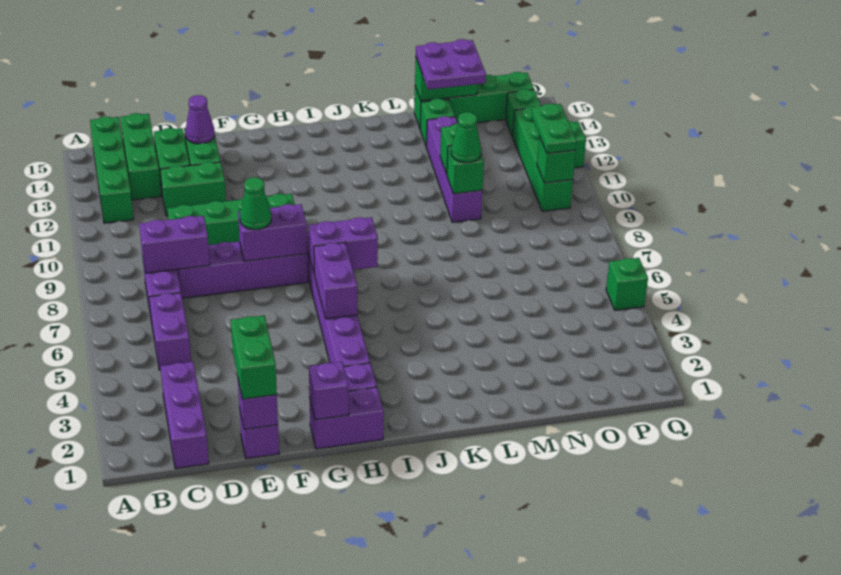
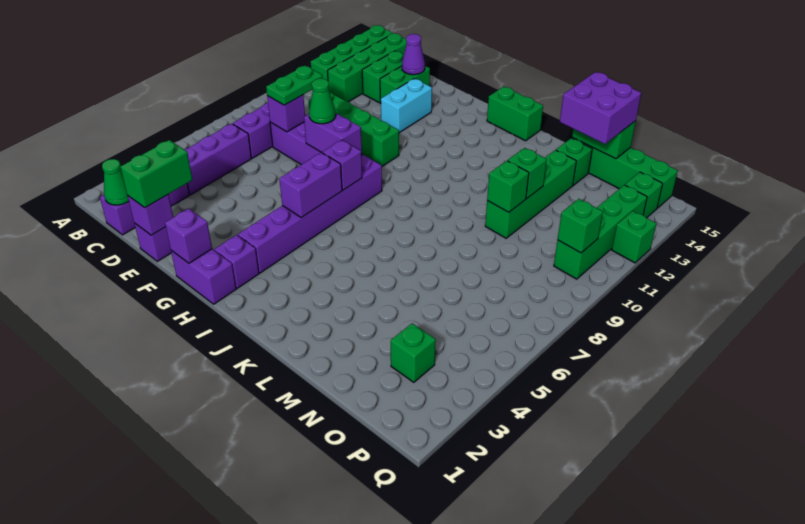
purple brick C5:C6 level 1 -> purple brick C4:C6 level 1
purple brick C8:D8 level 2 -> purple brick D8 level 2
green brick C13:C15 level 1 -> green brick C12:C15 level 1
green brick D12:E12 level 1 -> green brick I15:J15 level 1
none -> cyan brick F12:F13 level 1
purple brick H7:I7 level 2 -> purple brick H7 level 2
purple brick M10:M13 level 1 -> green brick M10:M13 level 1
green cone M10 level 3 -> green cone C1 level 2
purple plate M14:N15 level 3 -> purple brick M14:N15 level 3
green plate P10:P11 level 3 -> green plate D8:D9 level 3
green brick Q5 level 1 -> green brick O3 level 1

